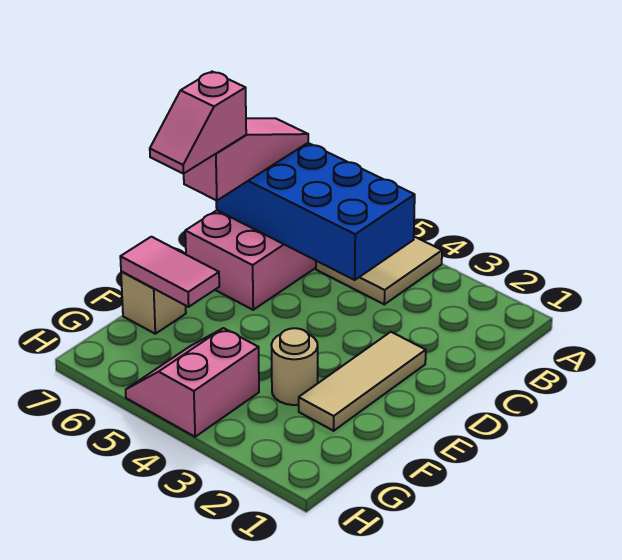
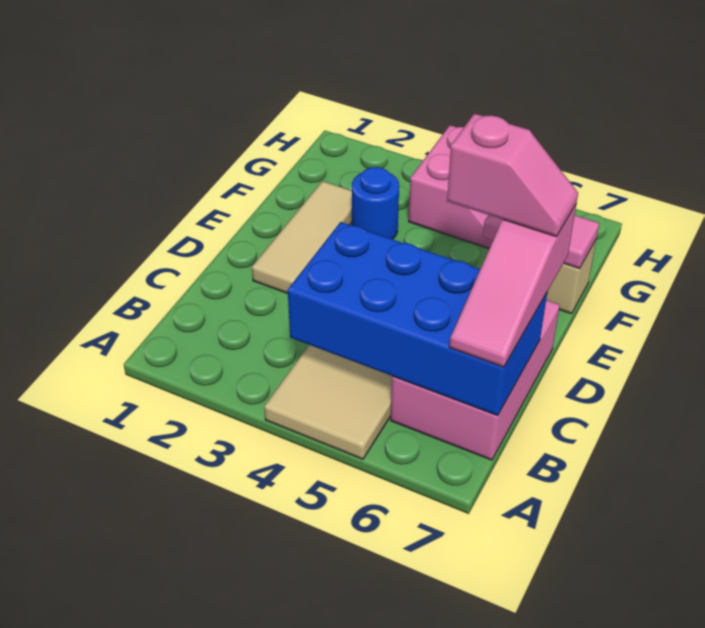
pink slope D7:E7 level 4 top D -> pink slope D6:D7 level 4 top 6
tan round brick F3 level 1 -> blue round brick F3 level 1

